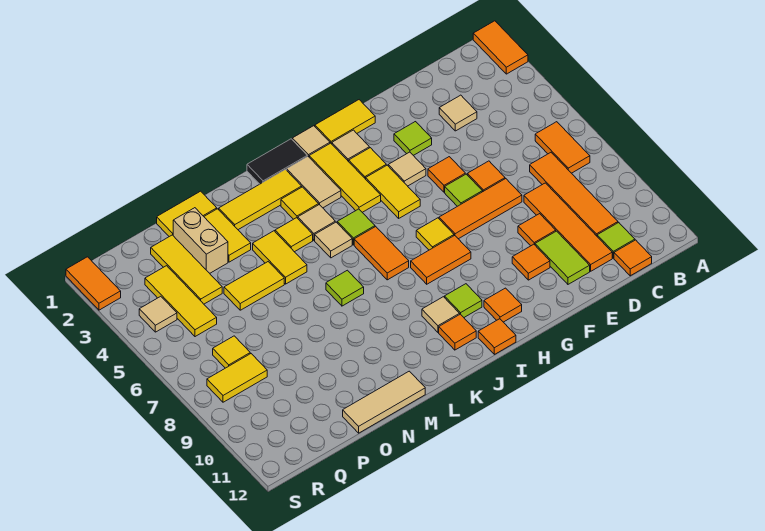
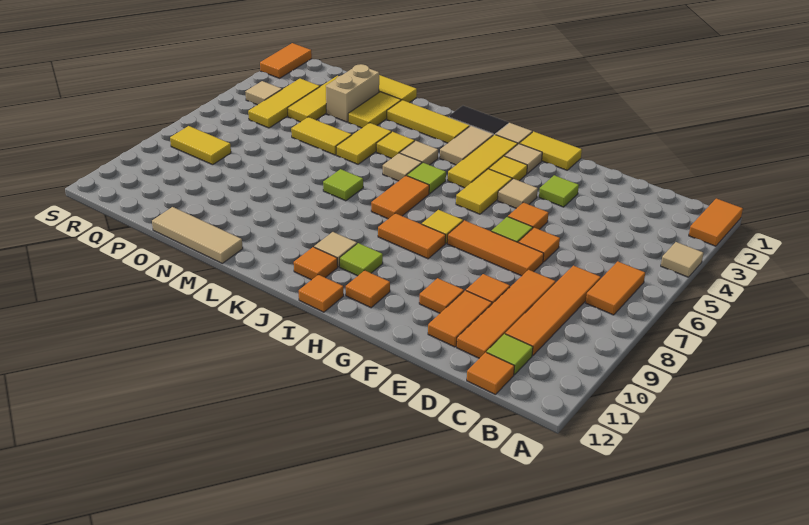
tan tile D3 level 1 -> tan tile A4 level 1
lime tile E10:E11 level 1 -> orange tile E10:E11 level 1
yellow tile K3 level 1 -> none
yellow tile Q7 level 1 -> none

